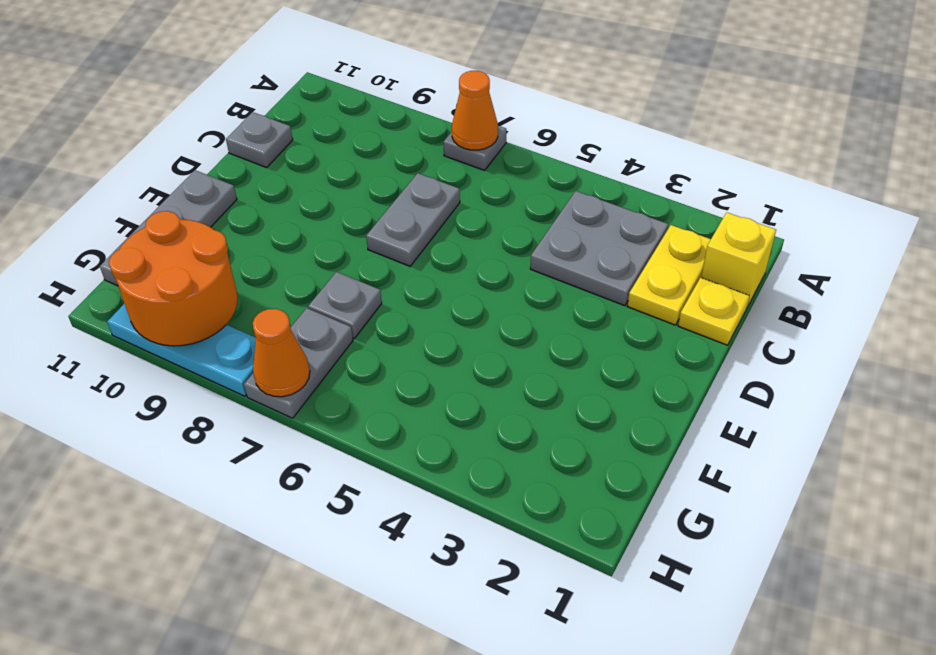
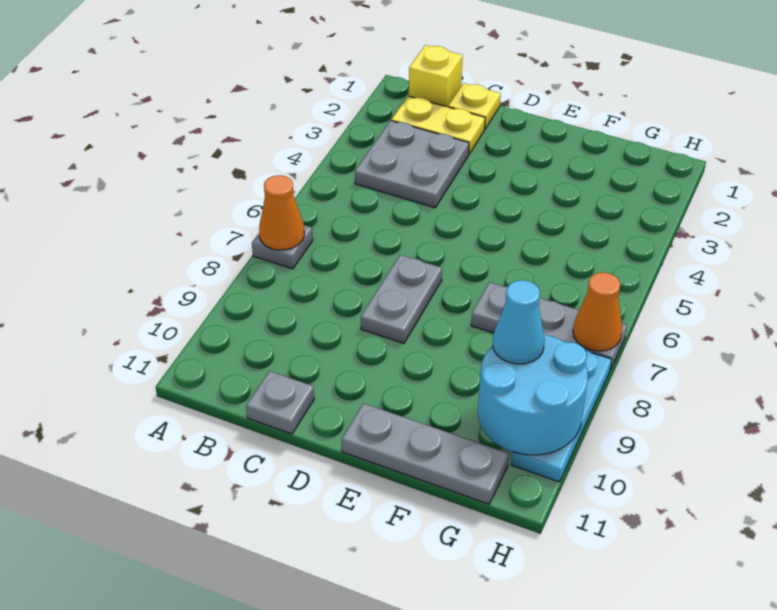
grey plate C7:D7 level 1 -> grey plate D7:D8 level 1
orange round brick G9:H10 level 2 -> cyan round brick G9:H10 level 2
none -> cyan cone G9 level 3

